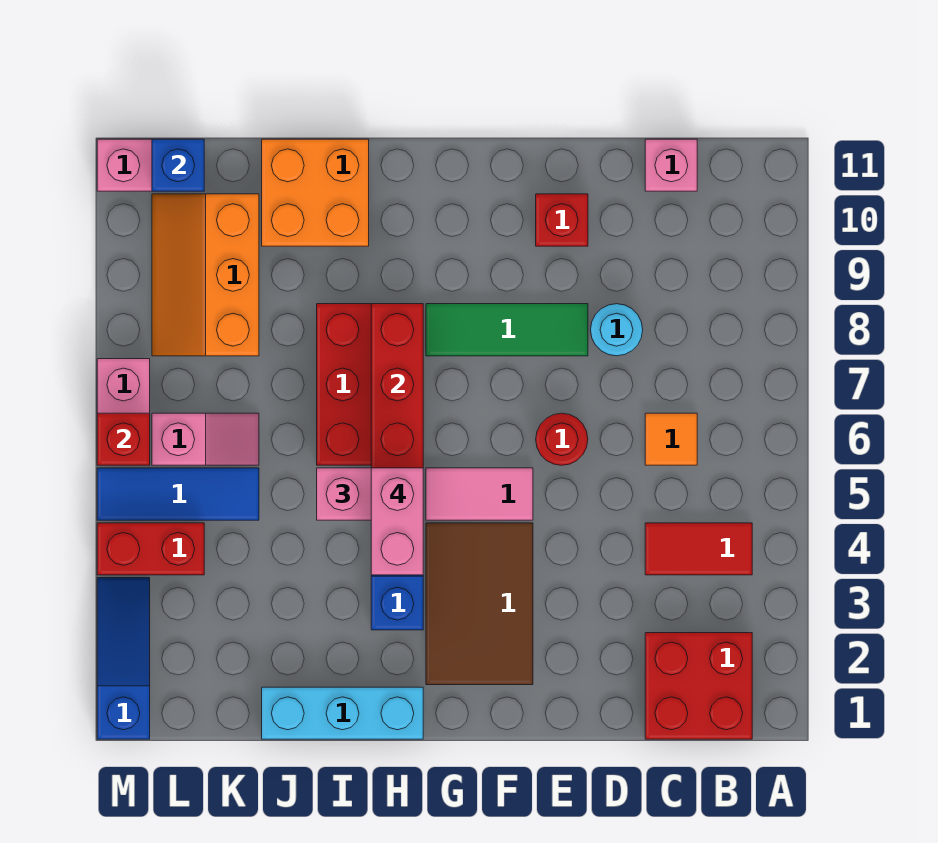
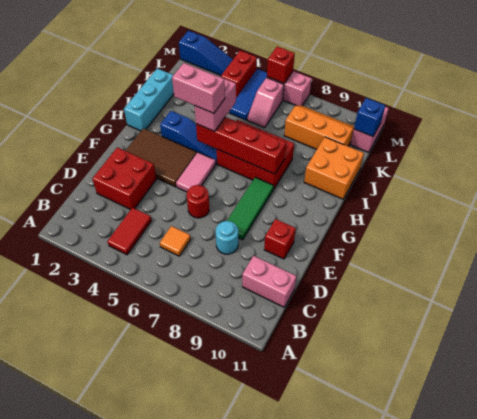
red brick B1:C2 level 1 -> red brick D2:E3 level 1
pink brick C11 level 1 -> pink brick C10:C11 level 1

